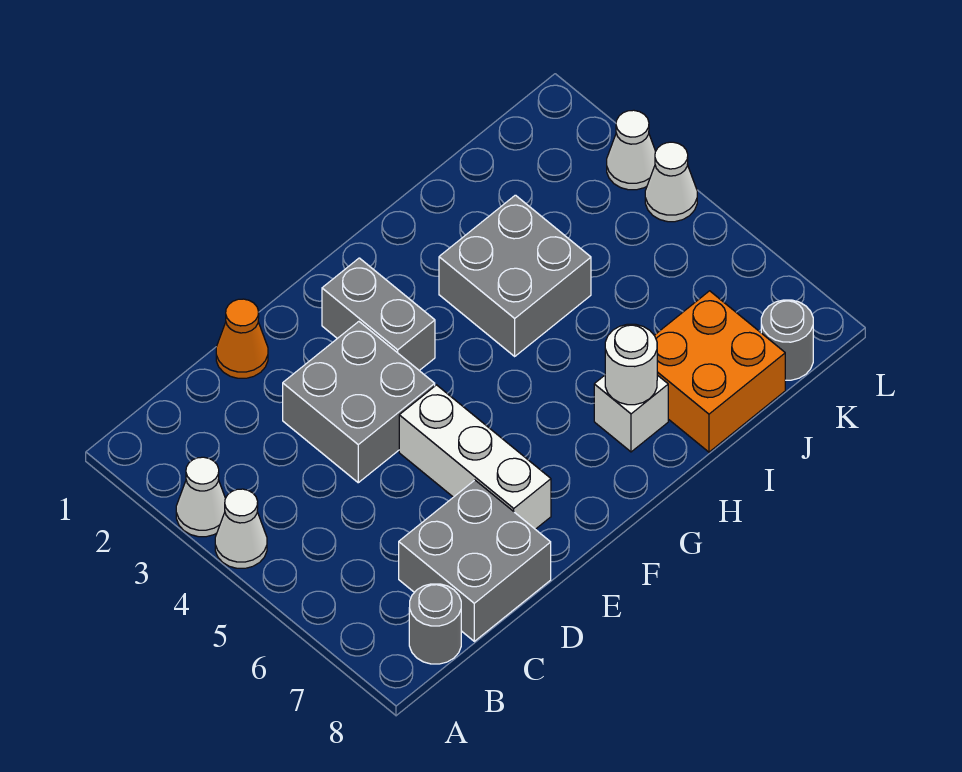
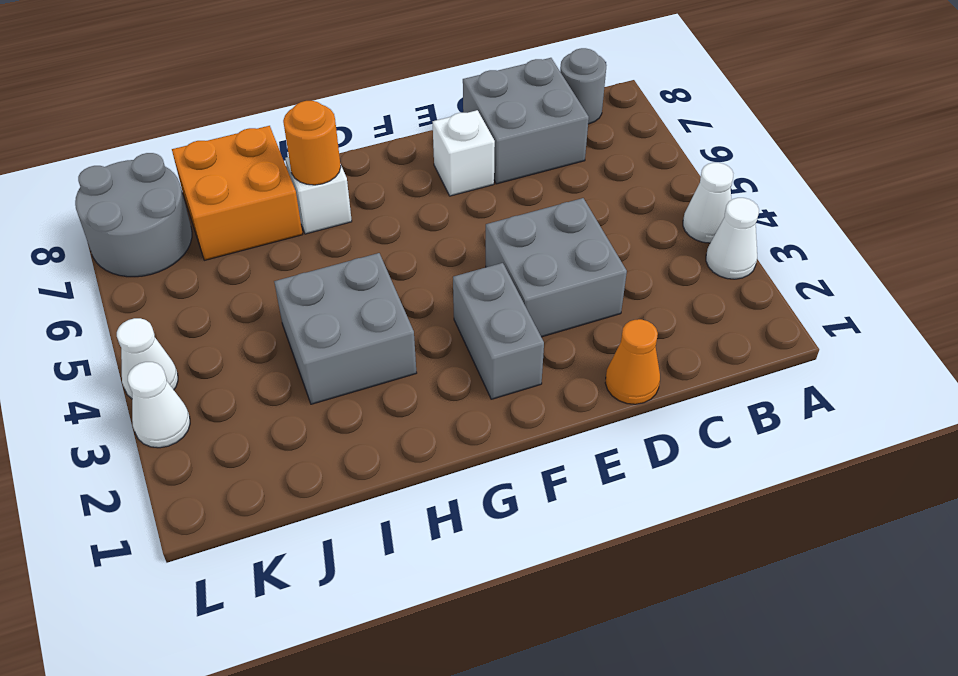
white brick E5:E7 level 1 -> white brick E7 level 1
white round brick H7 level 2 -> orange round brick H7 level 2
grey round brick K8 level 1 -> grey round brick K7:L8 level 1

